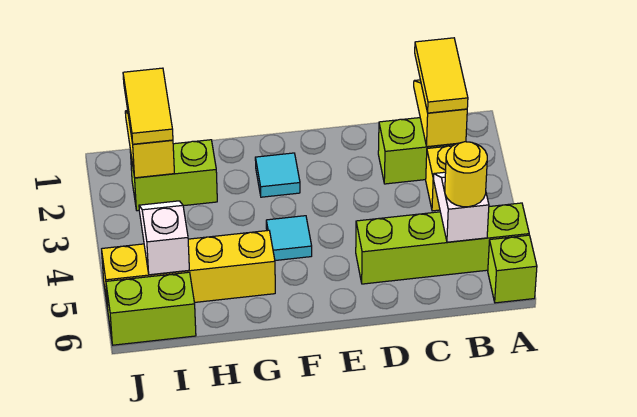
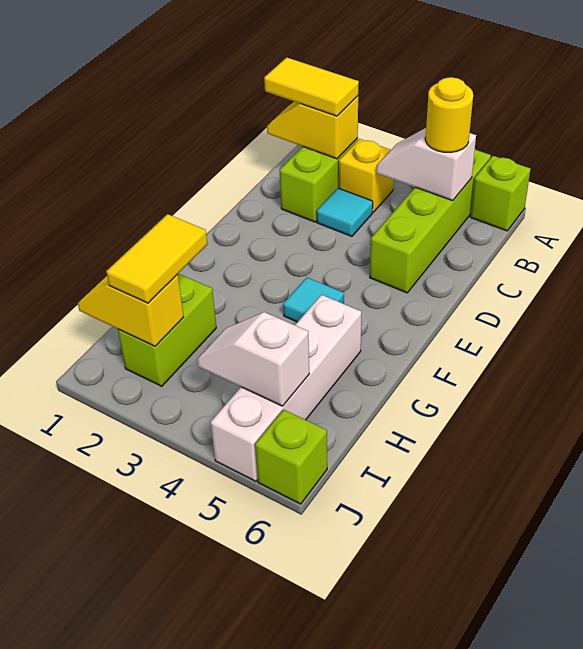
cyan tile F2 level 1 -> cyan tile C3 level 1
yellow brick G5:J5 level 1 -> white brick G5:J5 level 1
yellow tile I1:I2 level 3 -> yellow tile H2:I2 level 3
lime brick I6:J6 level 1 -> lime brick J6 level 1

